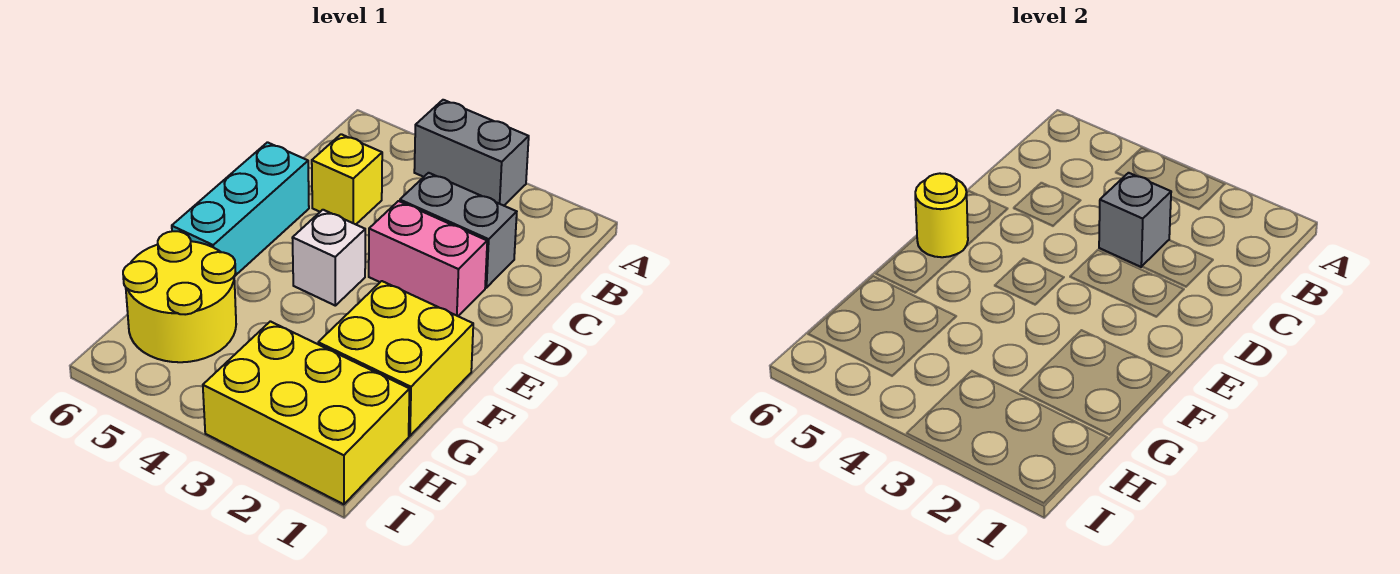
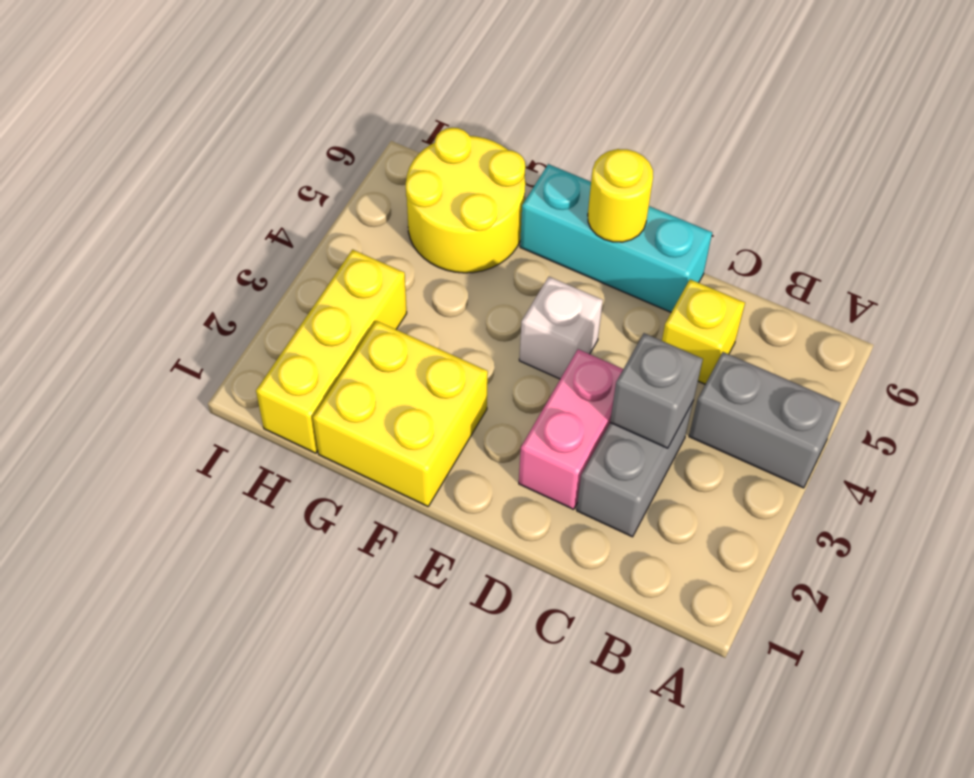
grey brick A3:A4 level 1 -> grey brick A4:B4 level 1
yellow brick H1:I3 level 1 -> yellow brick H1:H3 level 1

